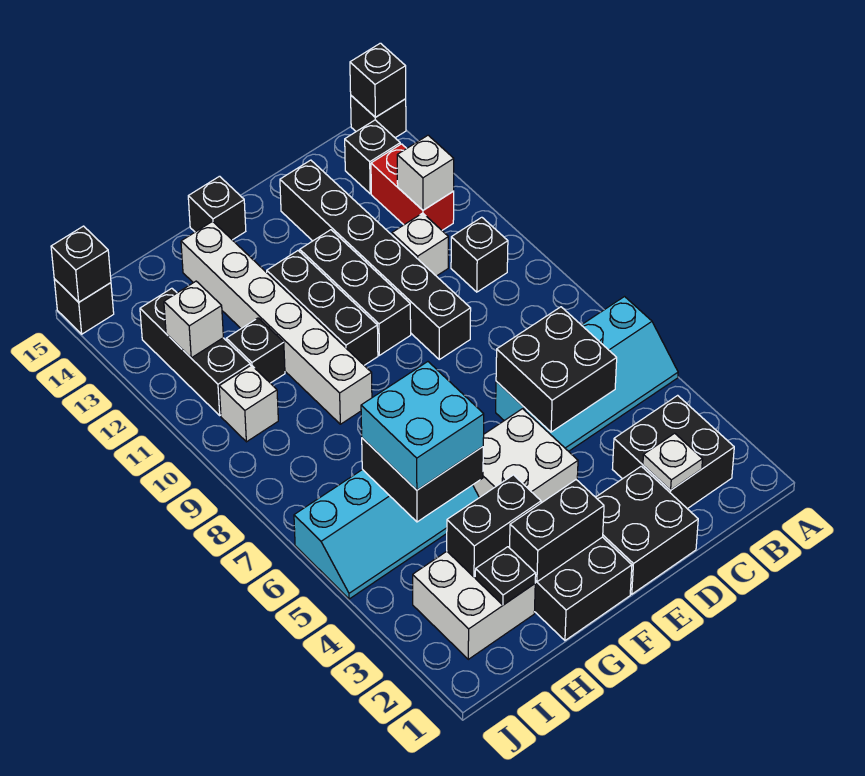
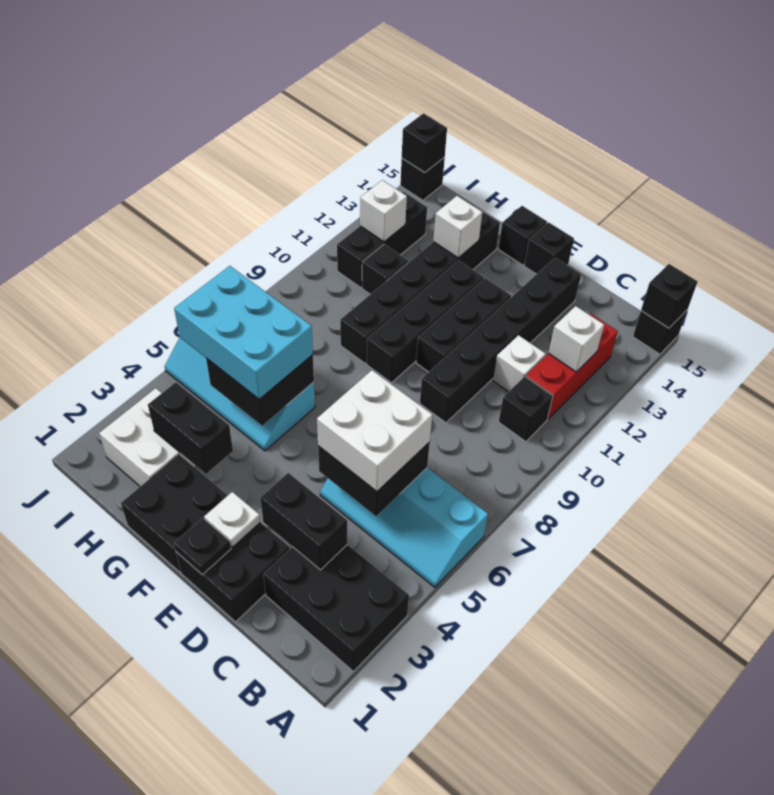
black brick B2:C3 level 1 -> black brick A2:C3 level 1
red brick B12:B13 level 1 -> red brick B11:B13 level 1
black brick B14 level 1 -> black brick E15 level 1
white plate C2 level 2 -> white plate E2 level 2
white brick E4:F5 level 1 -> white brick C5:D6 level 3
black brick F2:G2 level 2 -> black brick C3:D3 level 2
black brick F10:F12 level 1 -> black brick F9:F12 level 1
cyan brick G5:H6 level 3 -> cyan brick G5:I6 level 3
white brick G9:G14 level 1 -> black brick G9:G14 level 1
black plate H2 level 2 -> black plate E1 level 2
white brick I10 level 1 -> white brick G13 level 2

